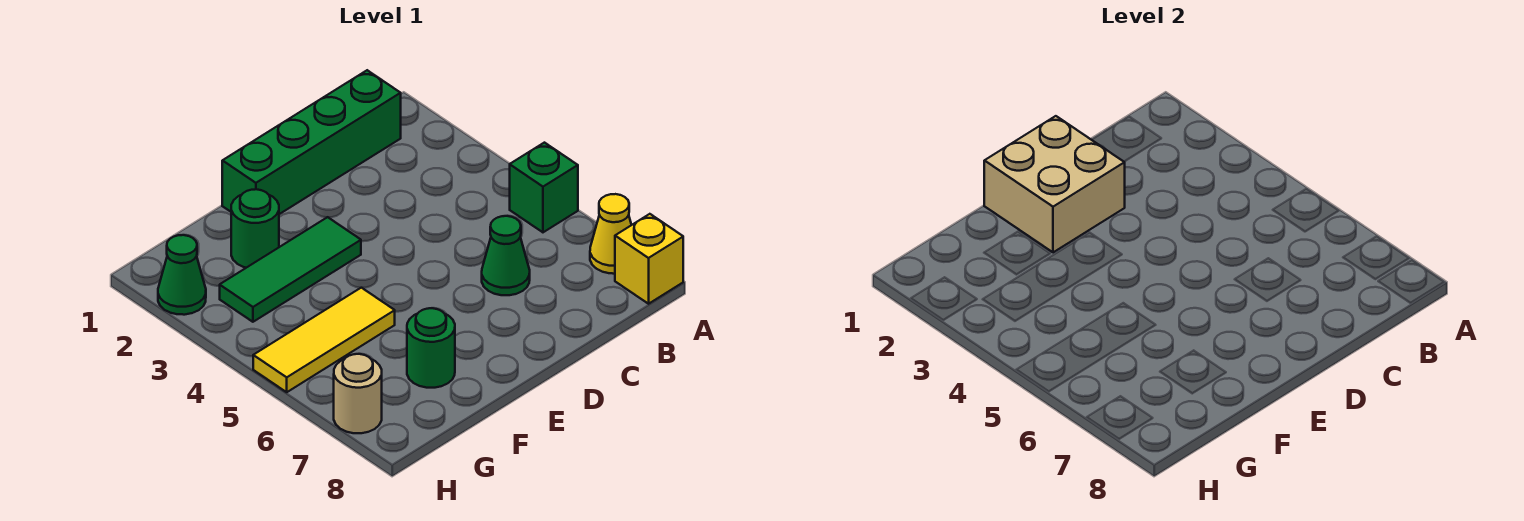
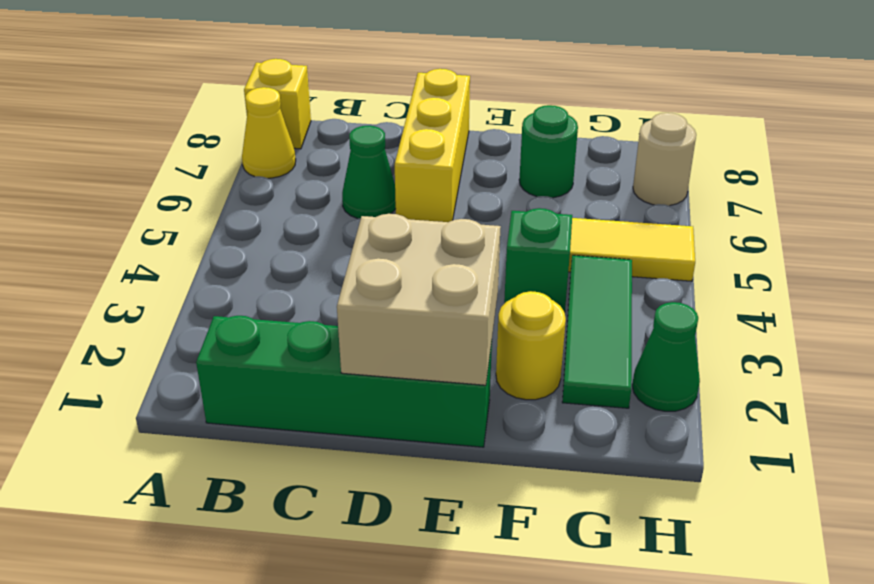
green brick A5 level 1 -> green brick F4 level 1
none -> yellow brick D6:D8 level 1
green tile E3:G3 level 1 -> green tile G2:G4 level 1
green round brick F2 level 1 -> yellow round brick F2 level 1

